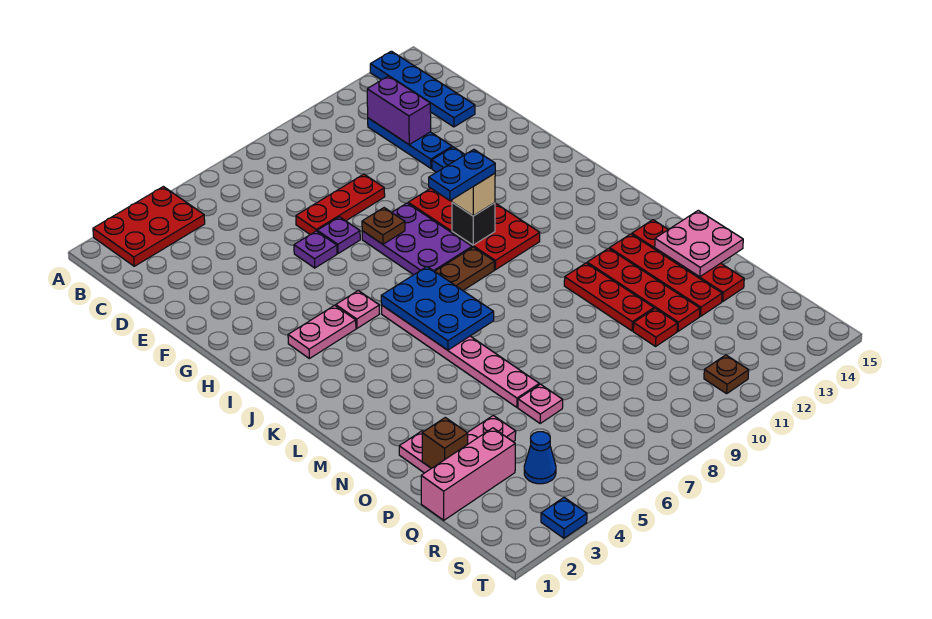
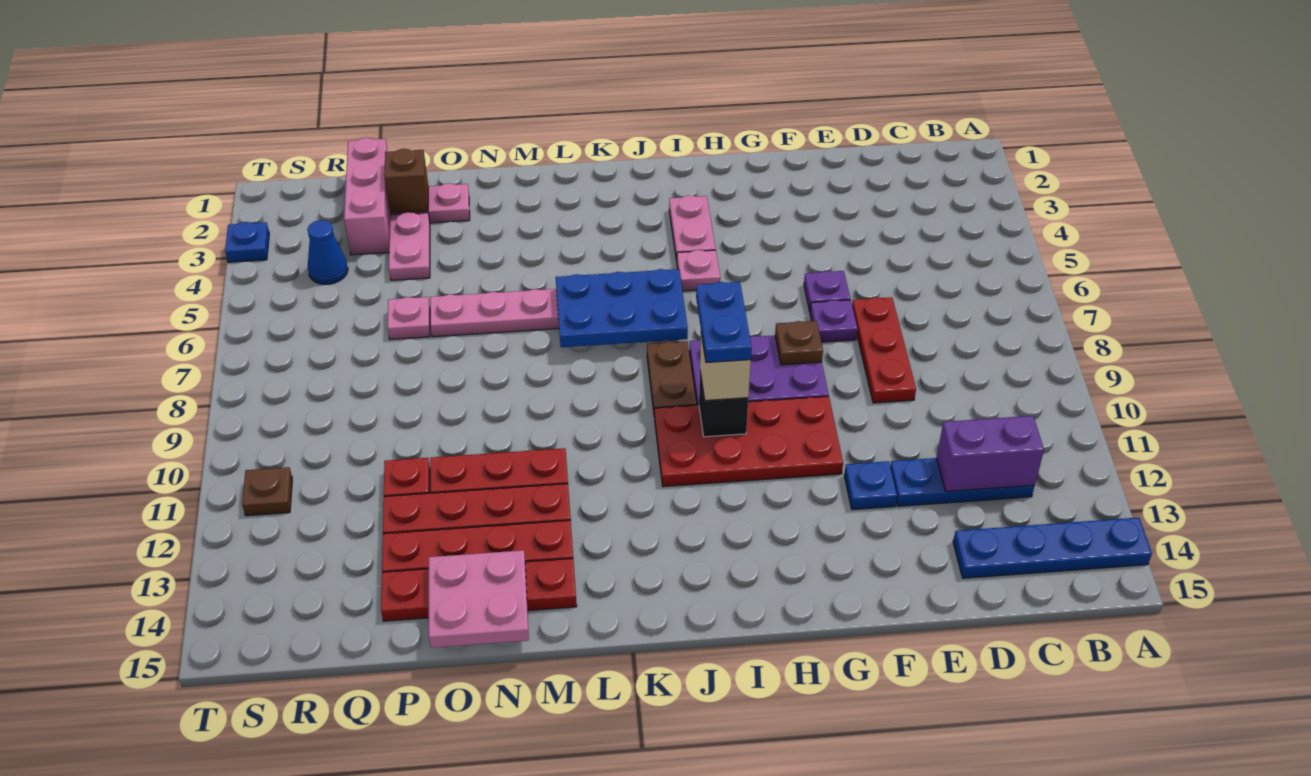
red plate A2:B4 level 1 -> none

